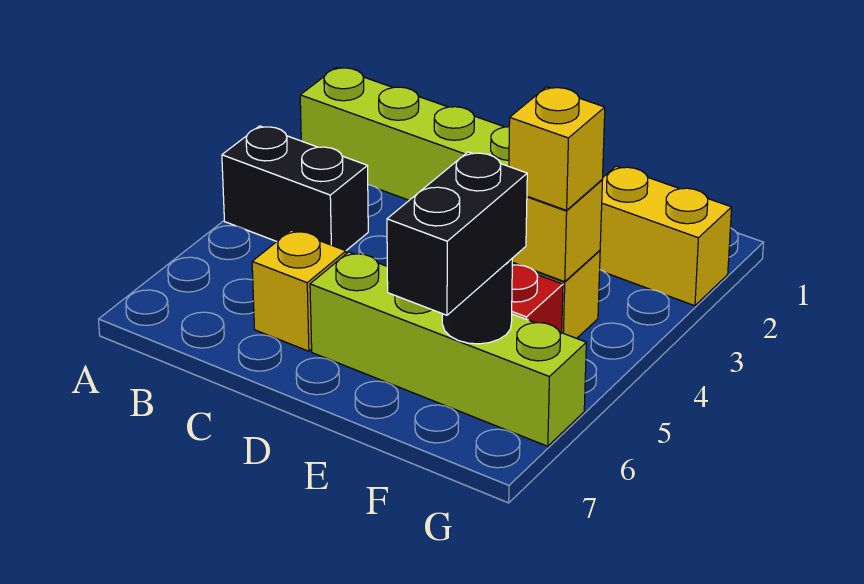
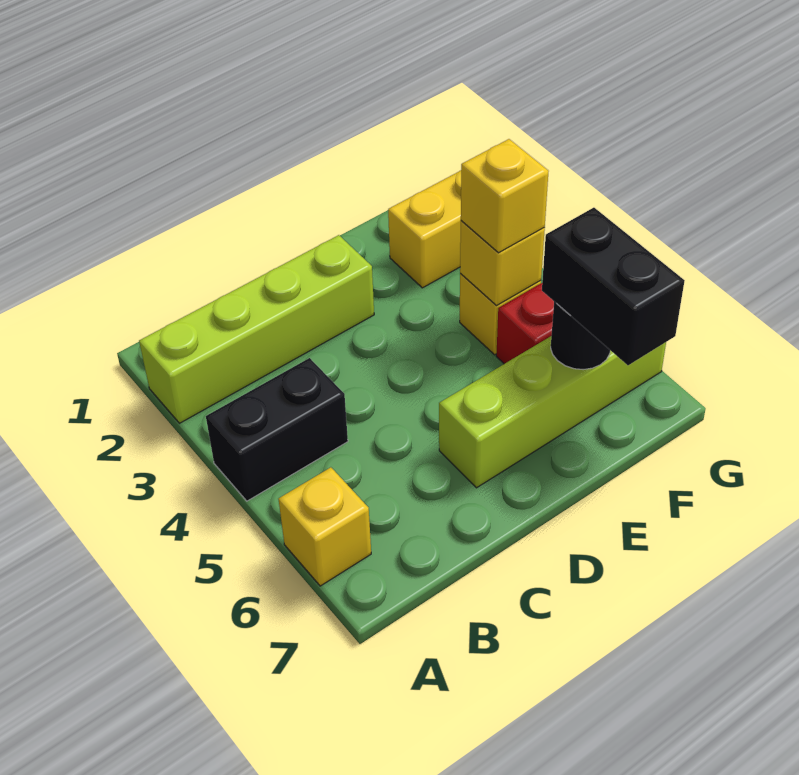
yellow brick C6 level 1 -> yellow brick A6 level 1

